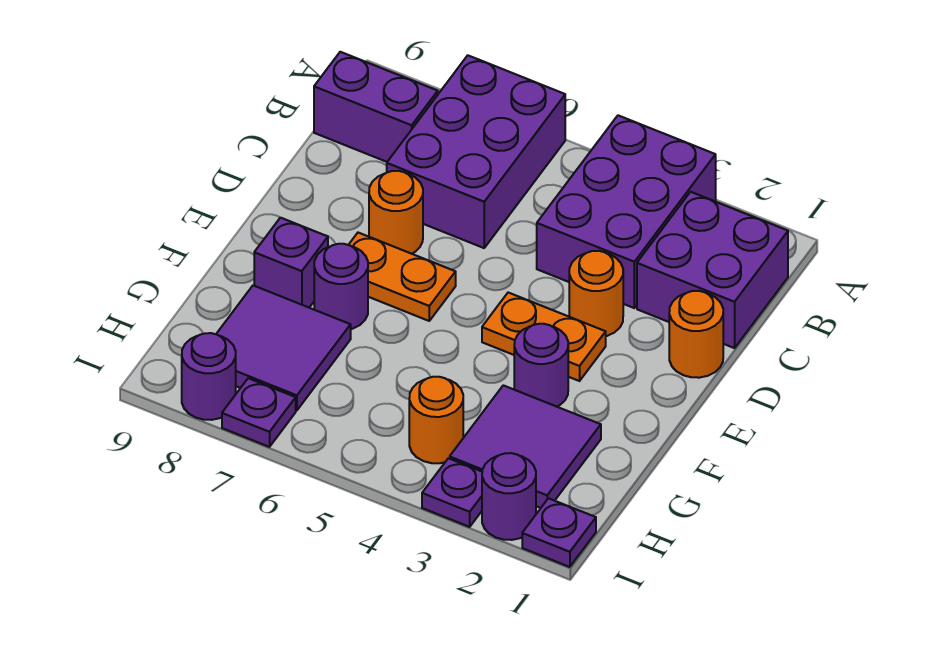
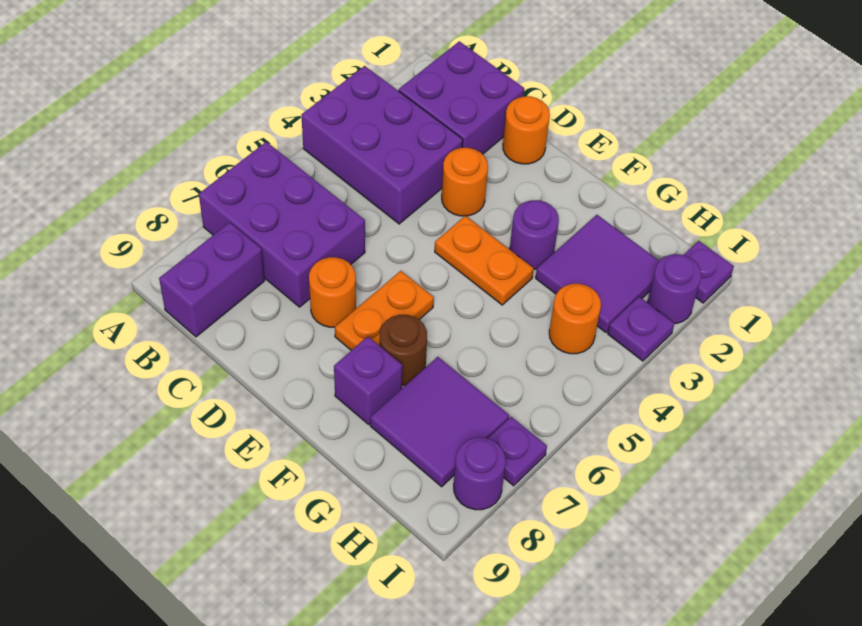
orange plate E3:E4 level 1 -> orange plate E4:F4 level 1
purple round brick F7 level 1 -> brown round brick F7 level 1

